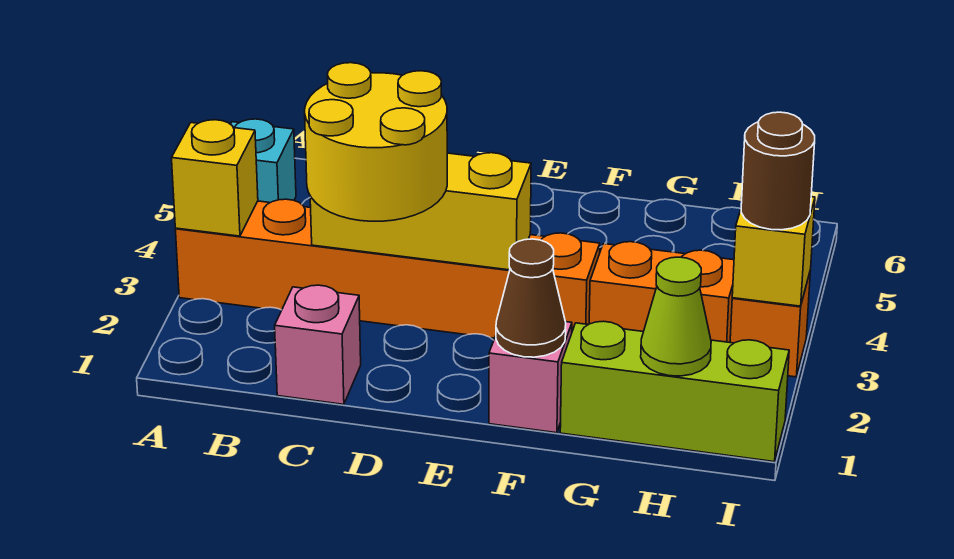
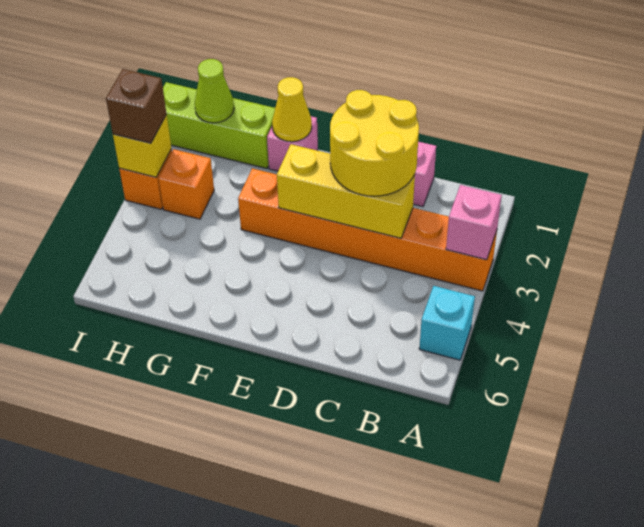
yellow brick A3 level 2 -> pink brick A3 level 2
brown cone F1 level 2 -> yellow cone F1 level 2
orange brick G3:H3 level 1 -> orange brick H3 level 1
brown round brick I3 level 3 -> brown brick I3 level 3

